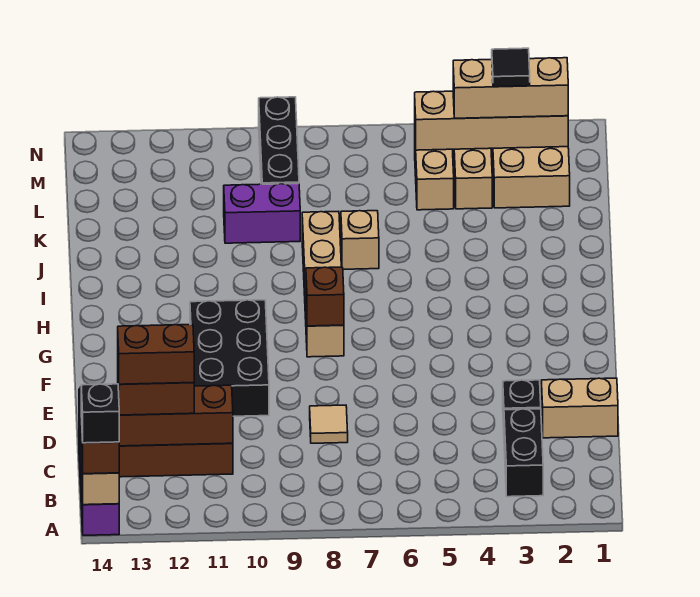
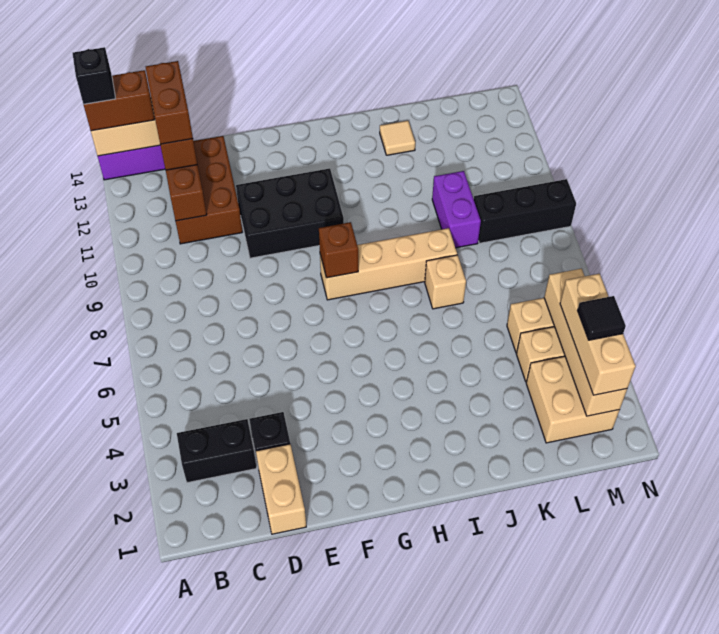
tan tile D8 level 1 -> tan tile J13 level 1

